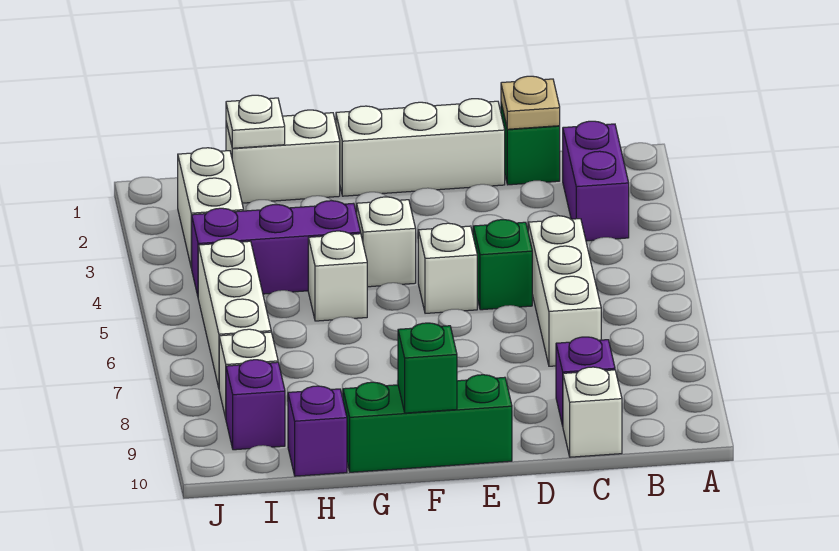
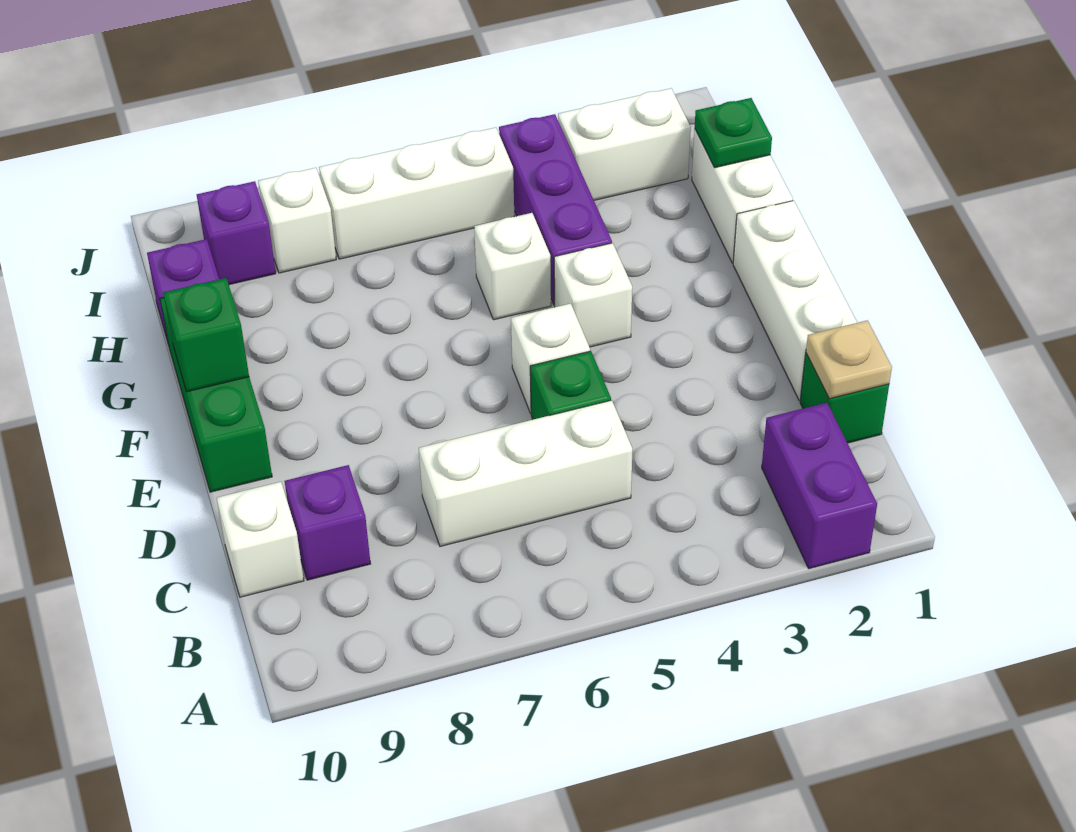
purple brick B2:B3 level 1 -> purple brick A2:B2 level 1
white plate H1 level 2 -> green plate H1 level 2

